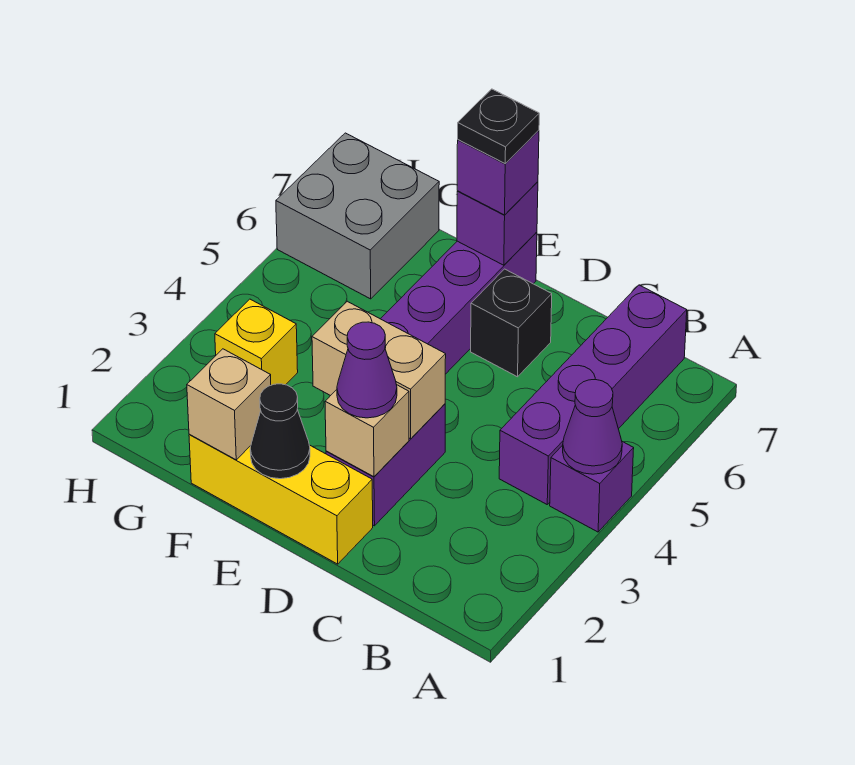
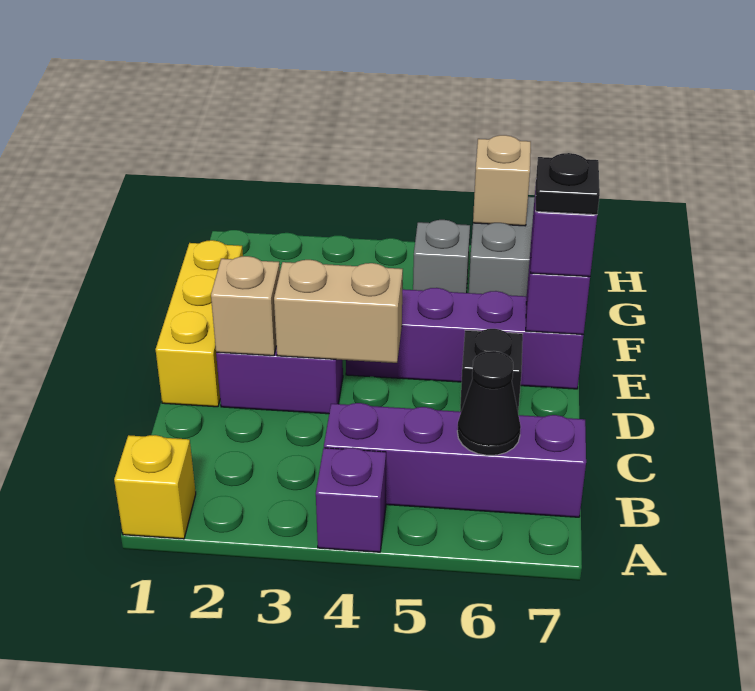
purple cone A4 level 2 -> none
purple cone D2 level 3 -> none
tan brick D3:E3 level 2 -> tan brick D3:D4 level 2
black cone E1 level 2 -> black cone B6 level 2
tan brick F1 level 2 -> tan brick H6 level 2
yellow brick G3 level 1 -> yellow brick A1 level 1
none -> grey brick G5 level 1

